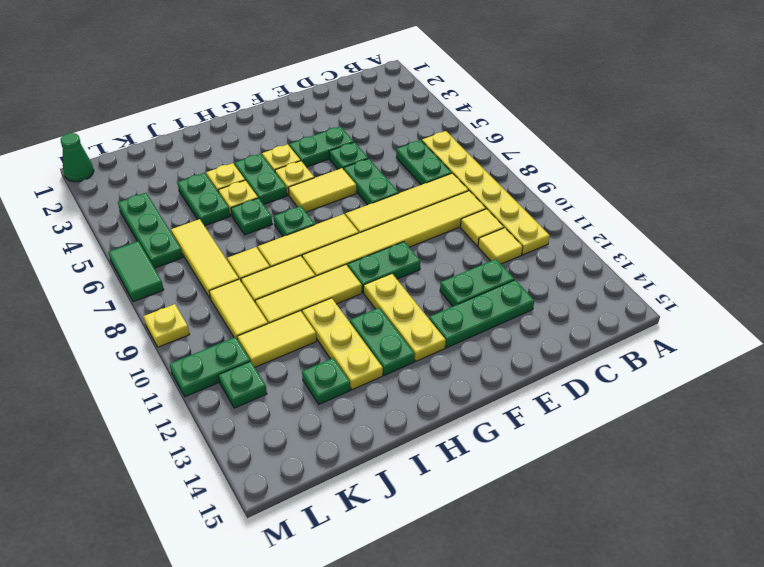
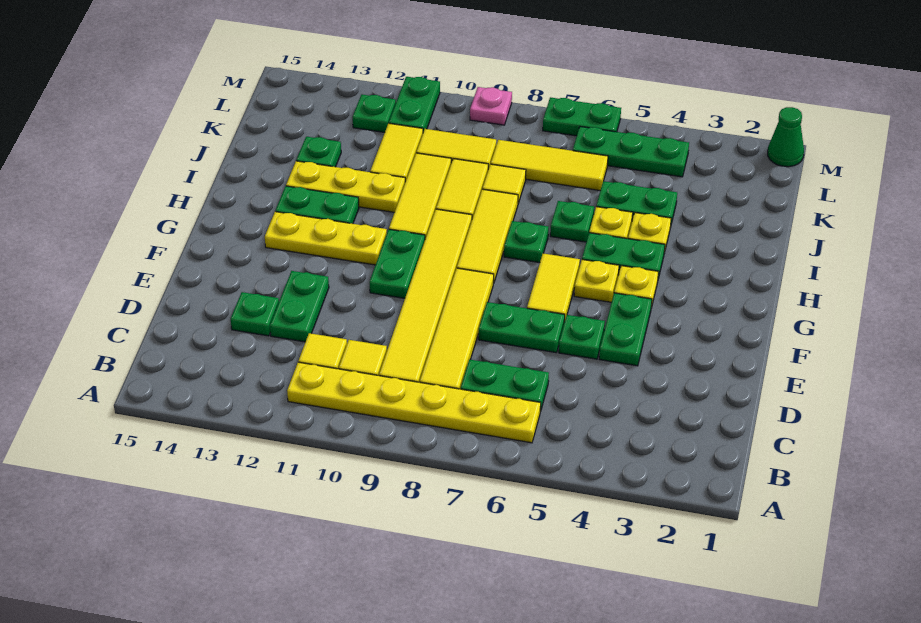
green plate D13:F13 level 1 -> green plate D13 level 1
green tile M6:M7 level 1 -> green plate M6:M7 level 1
yellow plate M9 level 1 -> pink plate M9 level 1

